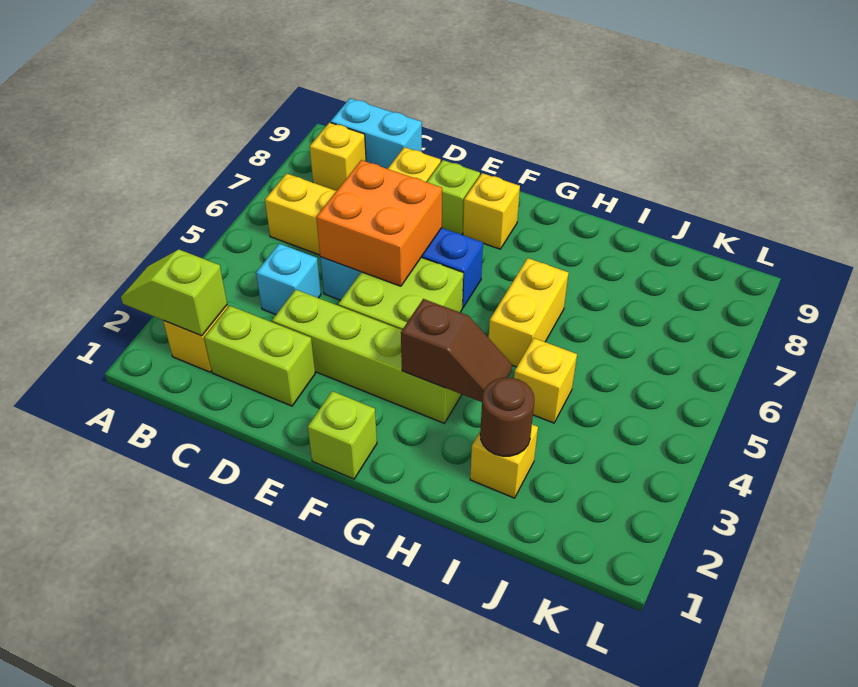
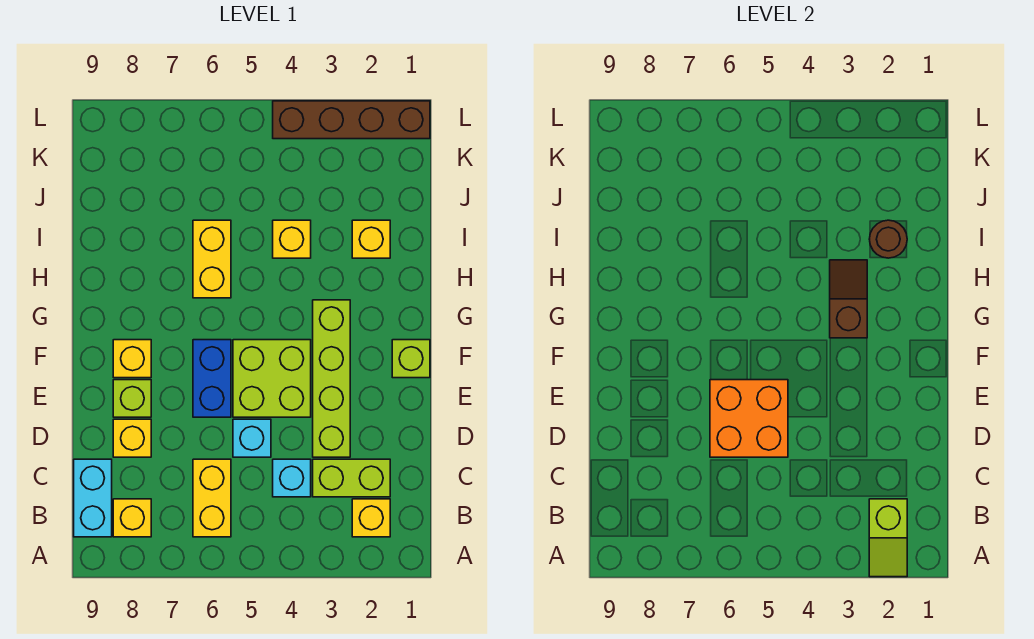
lime brick C2:D2 level 1 -> lime brick C2:C3 level 1
yellow brick H5:H6 level 1 -> yellow brick H6:I6 level 1
none -> brown brick L1:L4 level 1

